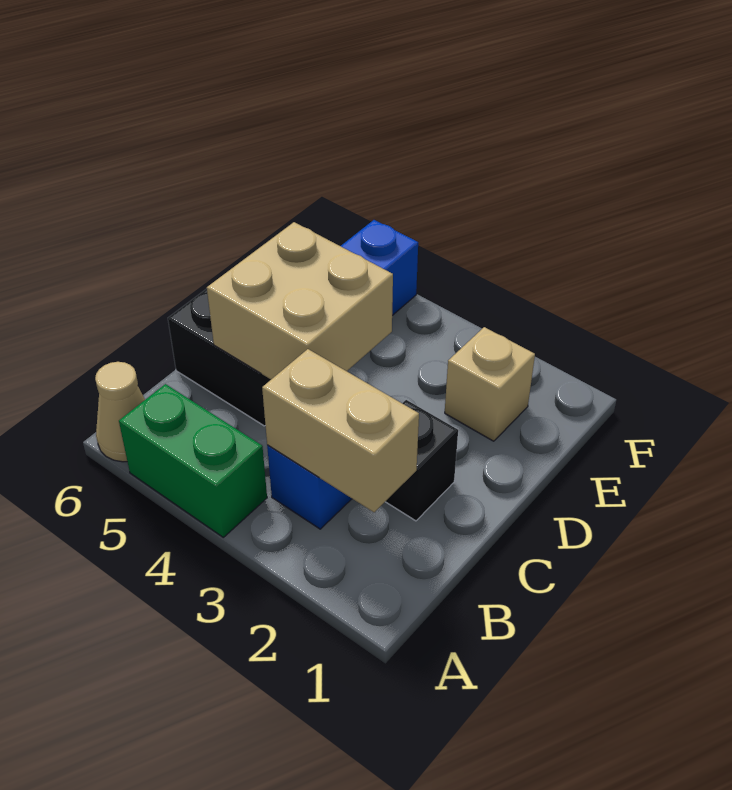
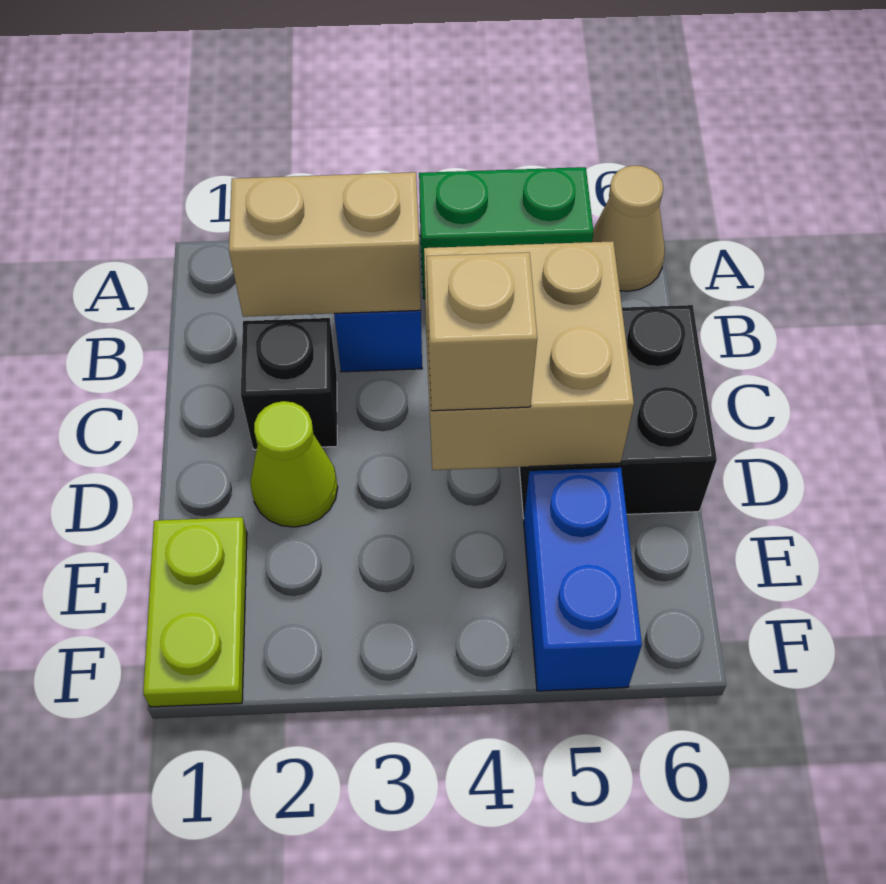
none -> lime cone D2 level 1
none -> lime plate E1:F1 level 1
tan brick E2 level 1 -> tan brick D4 level 3

